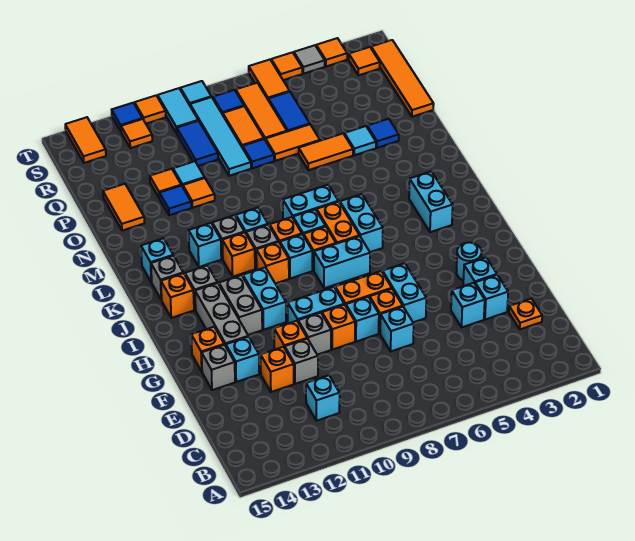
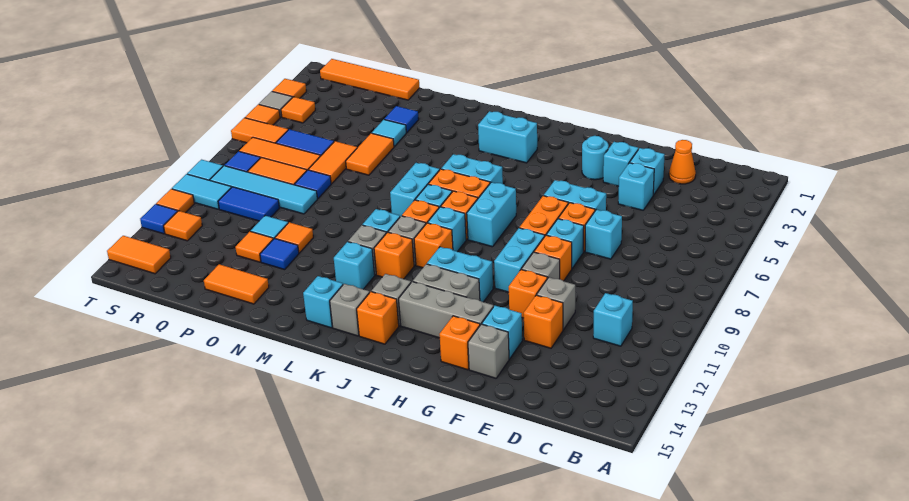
orange plate D2 level 1 -> orange cone D2 level 1
orange tile S2 level 1 -> orange tile S4 level 1

